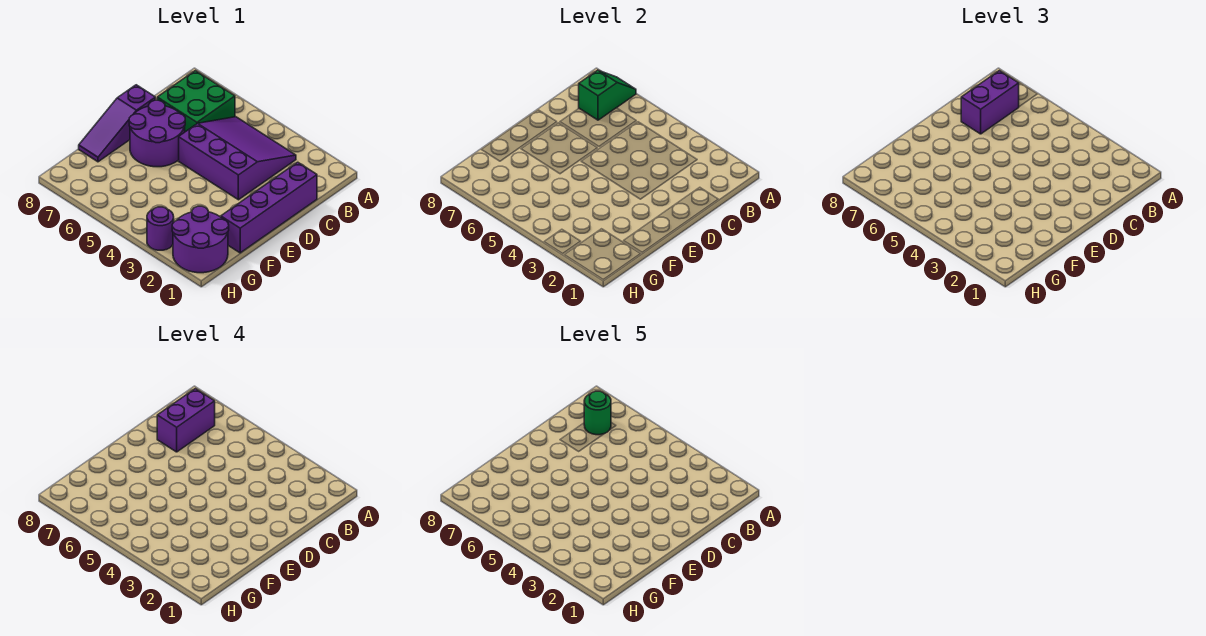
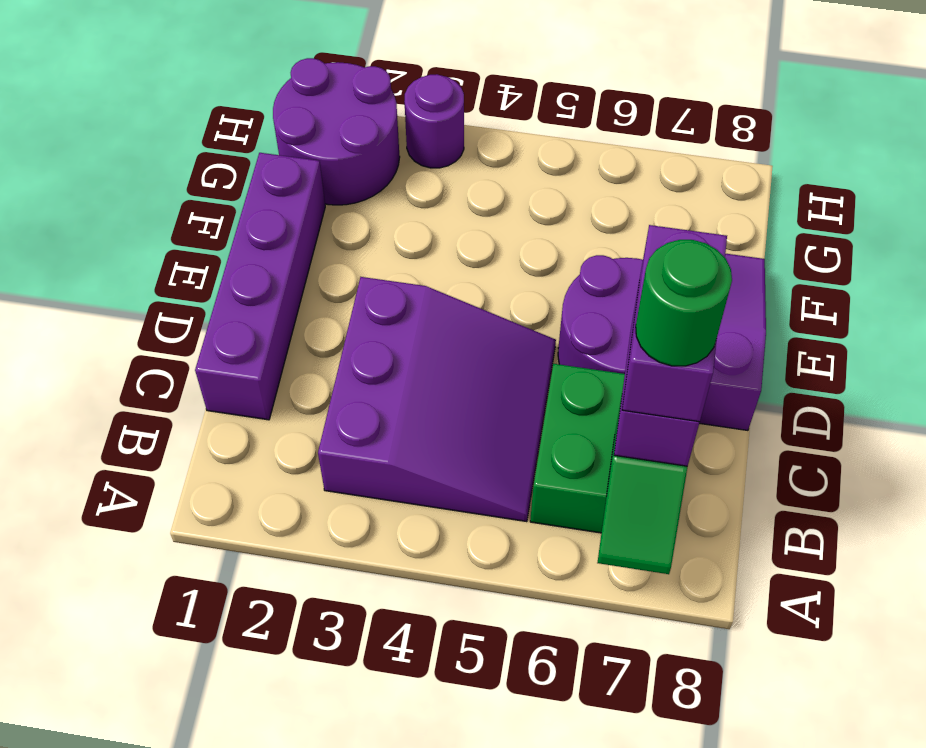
purple slope B3:D5 level 1 top D -> purple slope B3:D5 level 1 top 3

